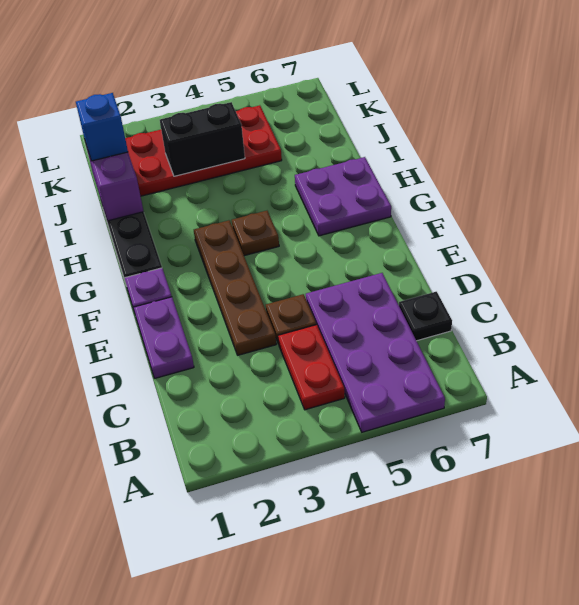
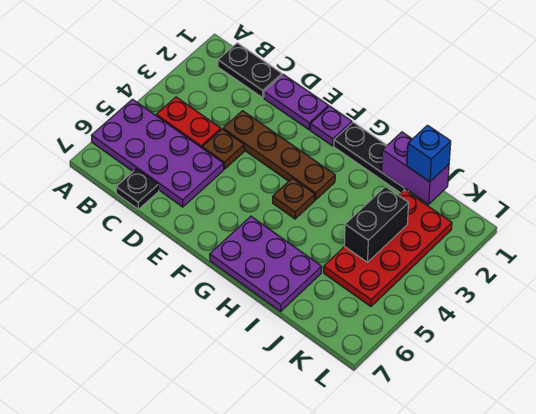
none -> black plate B1:C1 level 1
purple plate G6:H7 level 1 -> purple plate G6:I7 level 1

